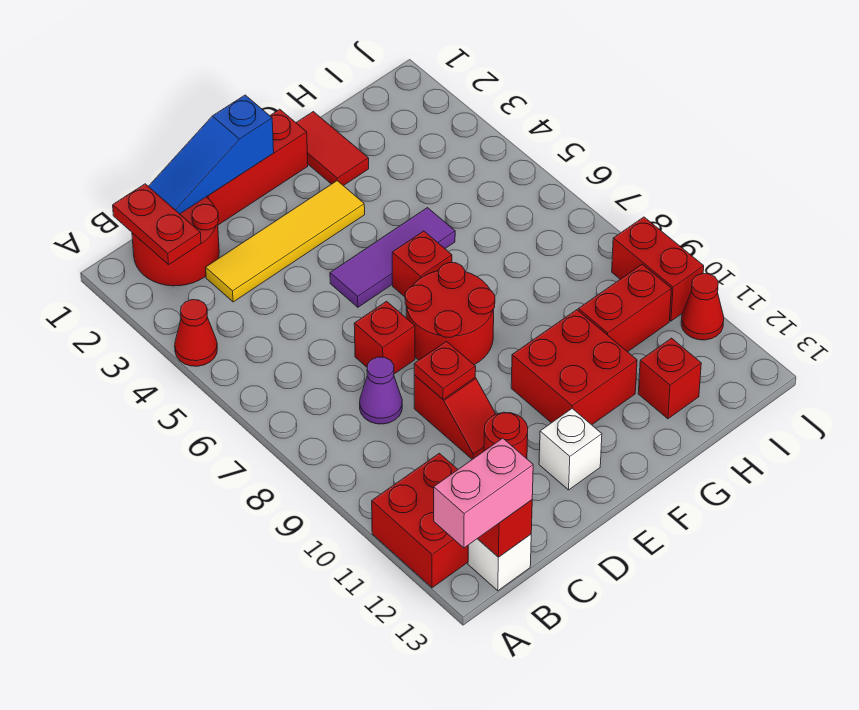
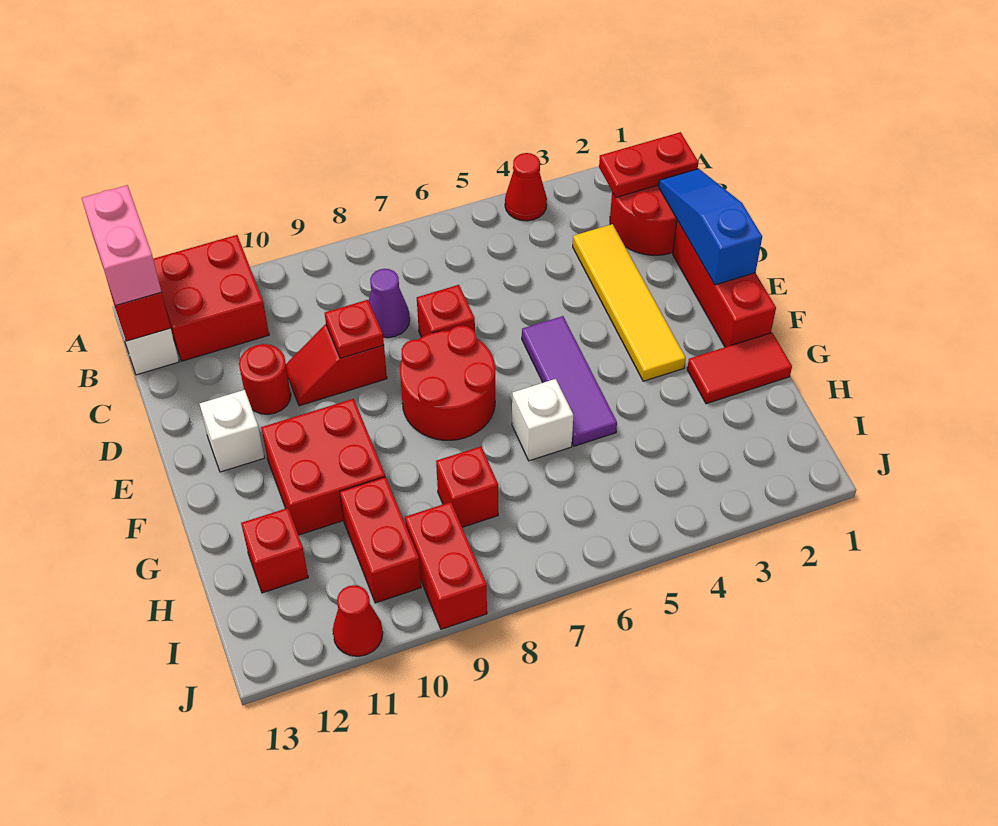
red brick F6 level 1 -> red brick H8 level 1
none -> white brick G6 level 1
red brick J9:J10 level 1 -> red brick I9:J9 level 1

